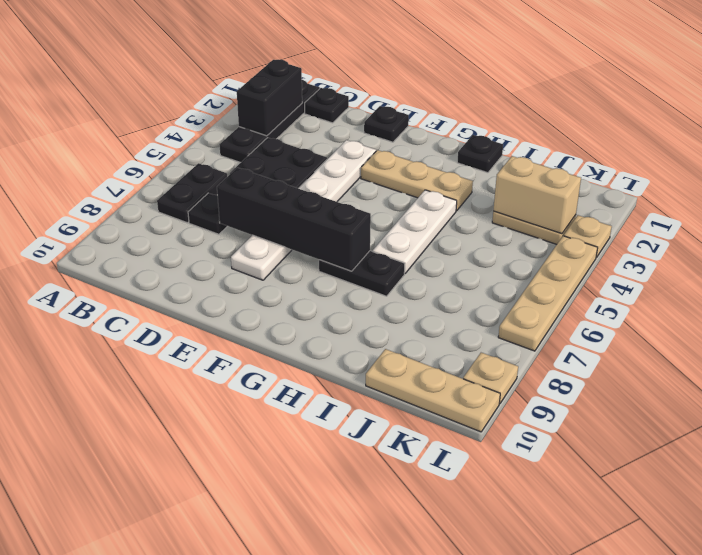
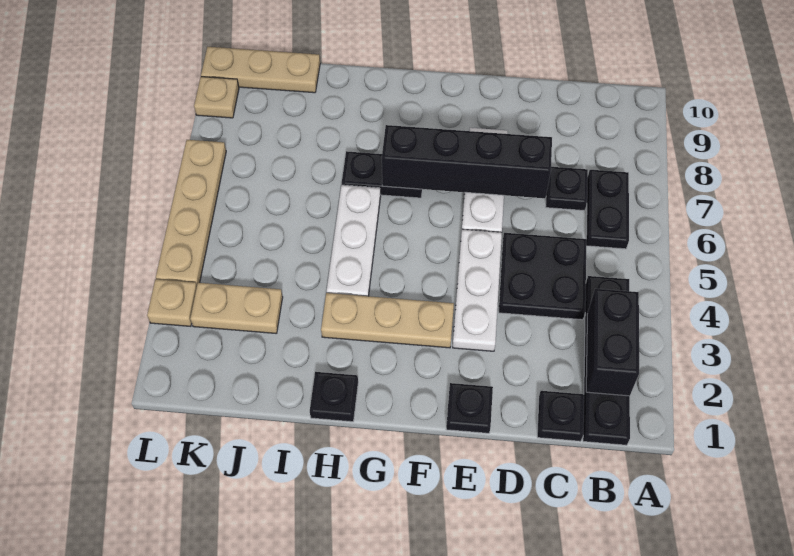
tan brick J3:K3 level 2 -> none

